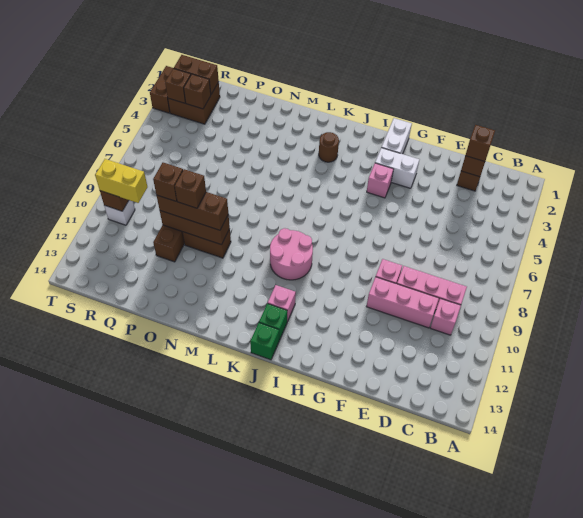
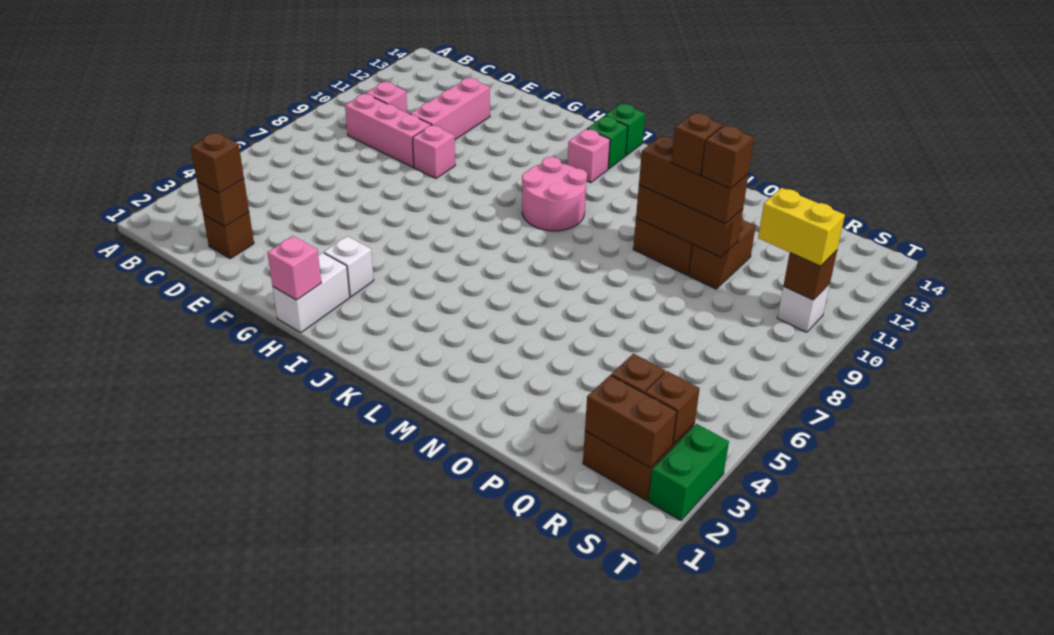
pink brick D10:F10 level 1 -> pink brick E10:E12 level 1
white brick G3:H3 level 1 -> white brick H3 level 1
pink brick H4 level 1 -> pink brick H1 level 2
brown round brick K3 level 1 -> none
brown brick T2:T3 level 1 -> green brick T2:T3 level 1

